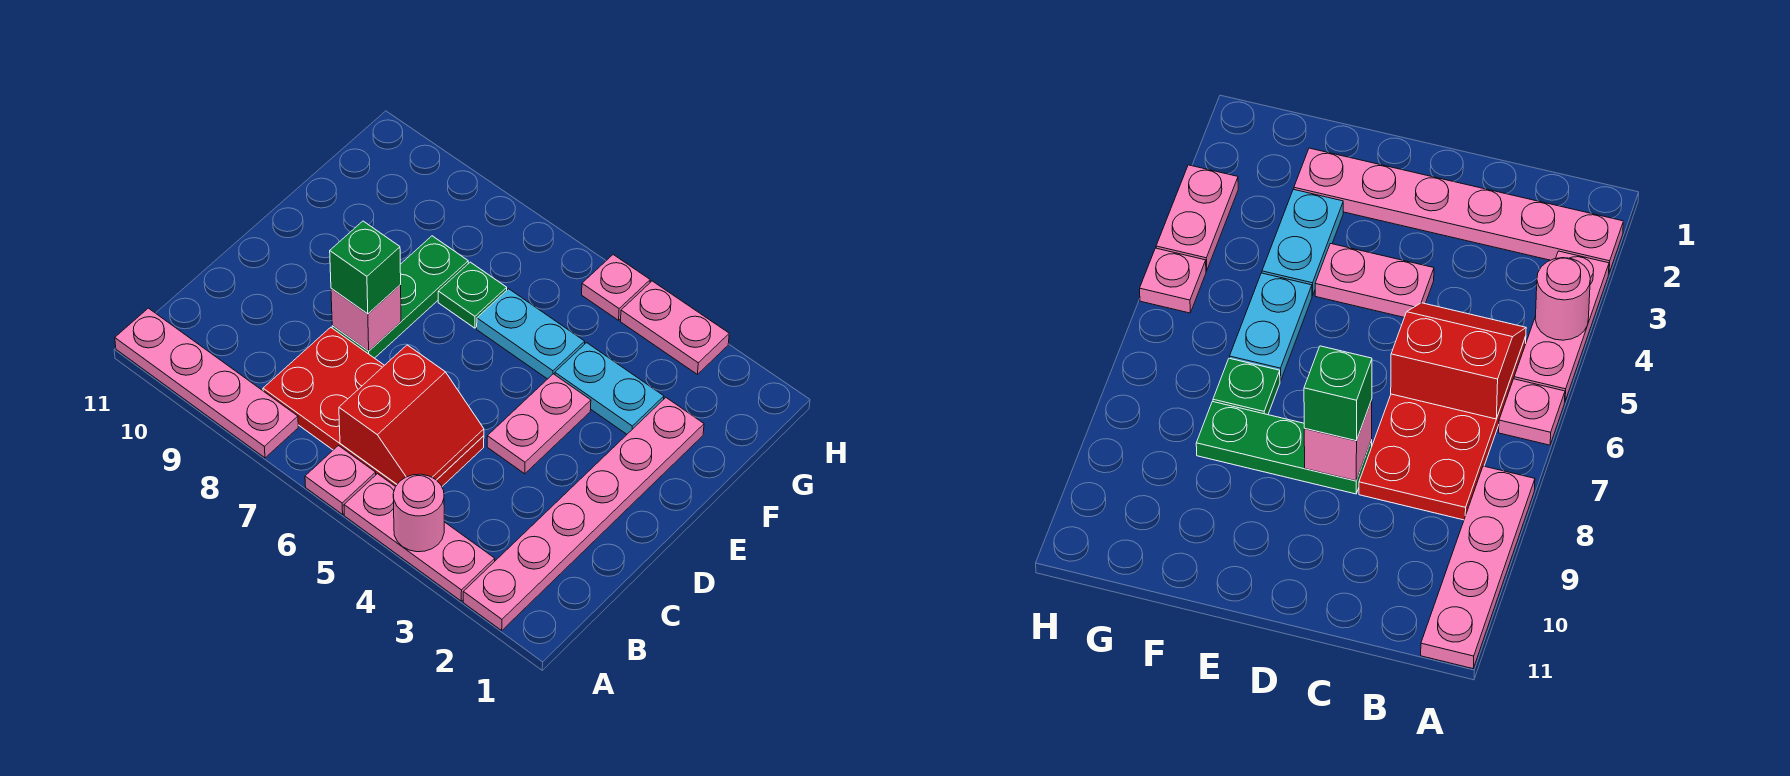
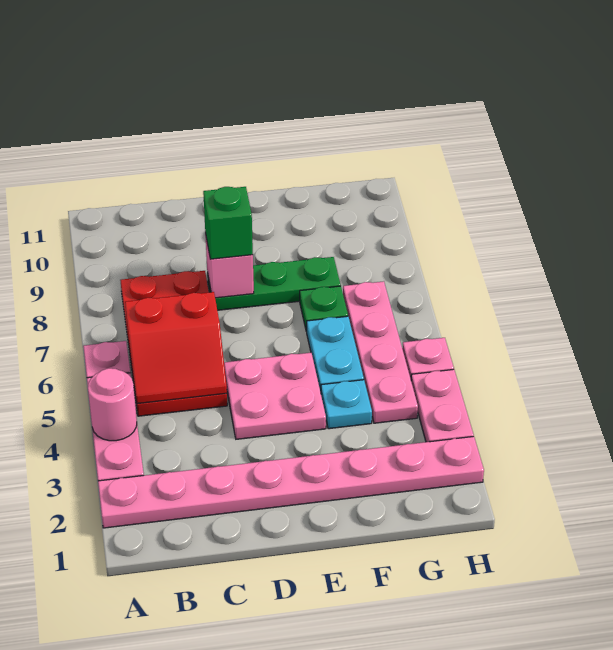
pink plate A2:F2 level 1 -> pink plate A2:H2 level 1
pink plate A8:A11 level 1 -> pink plate G4:G7 level 1
pink plate D4:E4 level 1 -> pink plate D4:E5 level 1
cyan plate F3:F4 level 1 -> cyan plate F4 level 1

